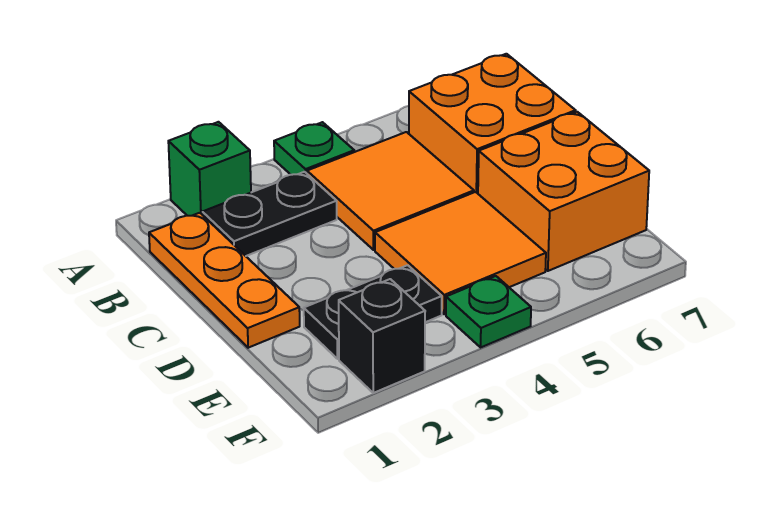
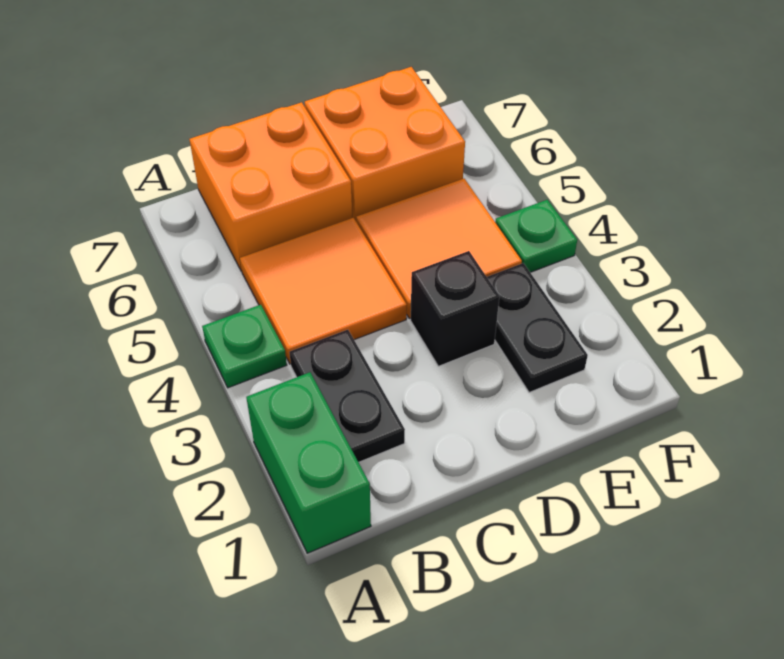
green brick A2 level 1 -> green brick A1:A2 level 1
orange plate B1:D1 level 1 -> none
black brick F2 level 1 -> black brick D3 level 1

